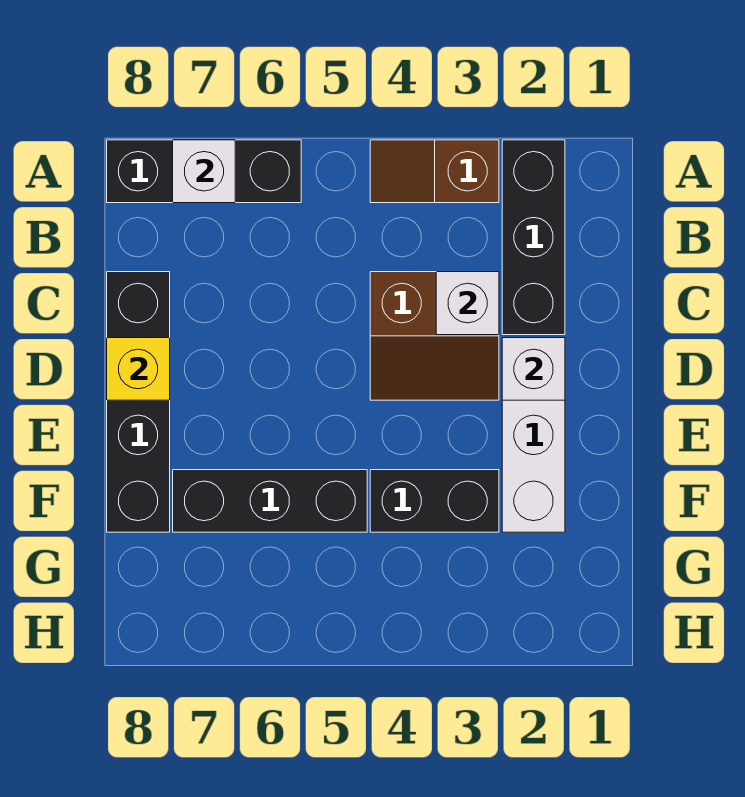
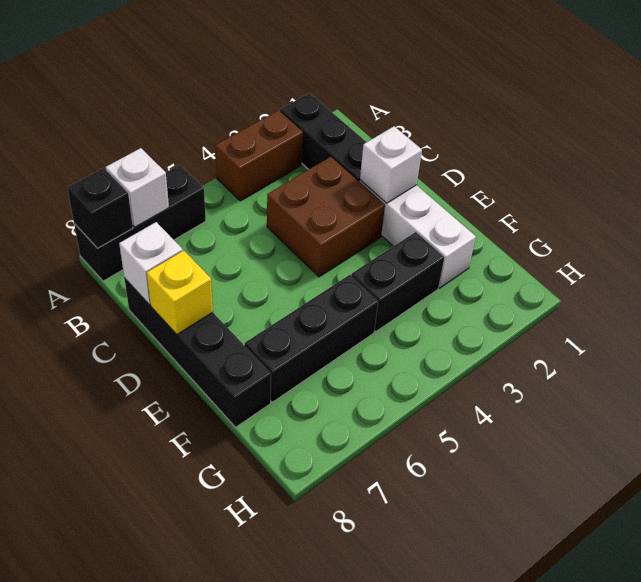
brown slope A3:A4 level 1 top 3 -> brown brick A3:A4 level 1
none -> black brick A8 level 2
brown slope C3:D4 level 1 top C -> brown brick C3:D4 level 1
white brick C3 level 2 -> white brick C8 level 2

